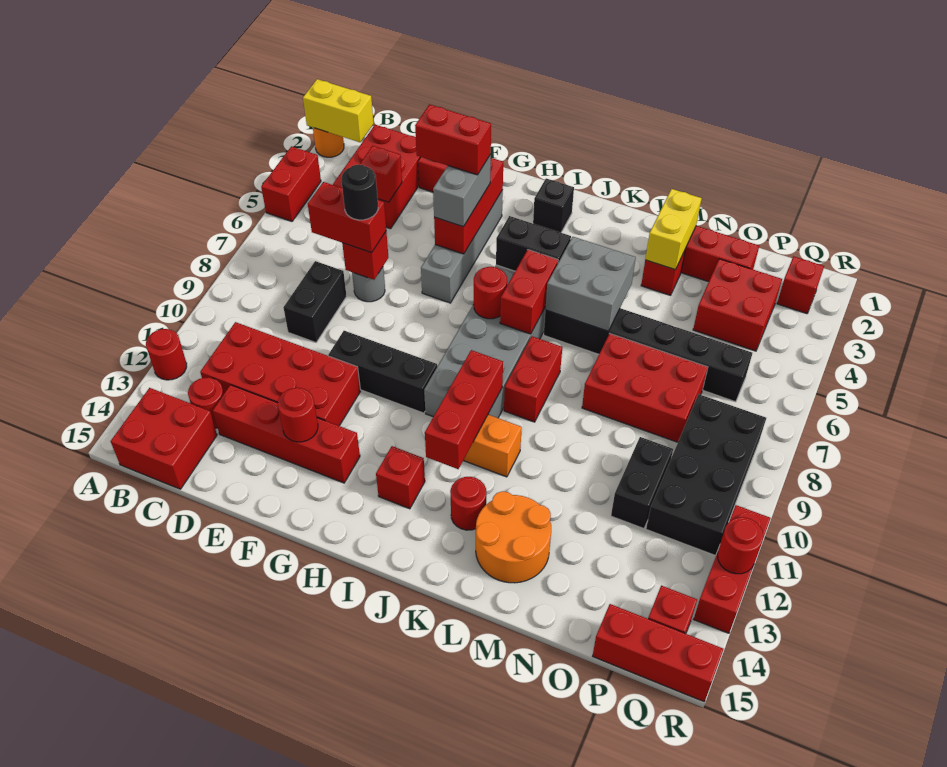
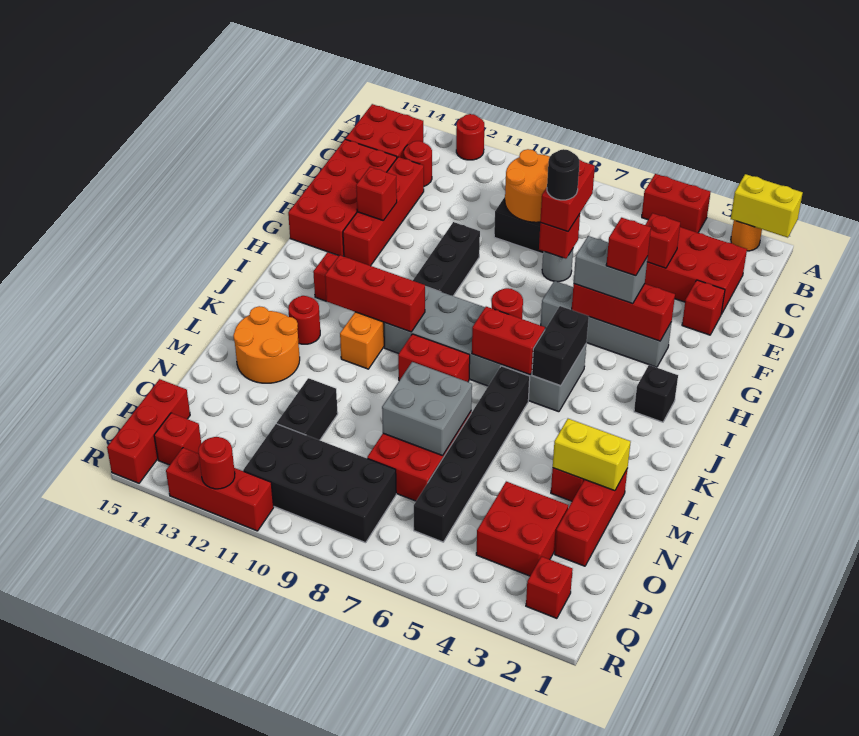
yellow brick A2:B2 level 2 -> yellow brick A1:A2 level 2
none -> orange round brick C8:D9 level 2
red brick C11:F12 level 1 -> red brick D14:G15 level 1
red brick F4:G4 level 4 -> red brick G4 level 4
red round brick F13 level 2 -> red brick F13 level 2
grey brick K5:L6 level 2 -> grey brick M7:N8 level 2
black brick O10:O11 level 1 -> black brick N11:O11 level 1

